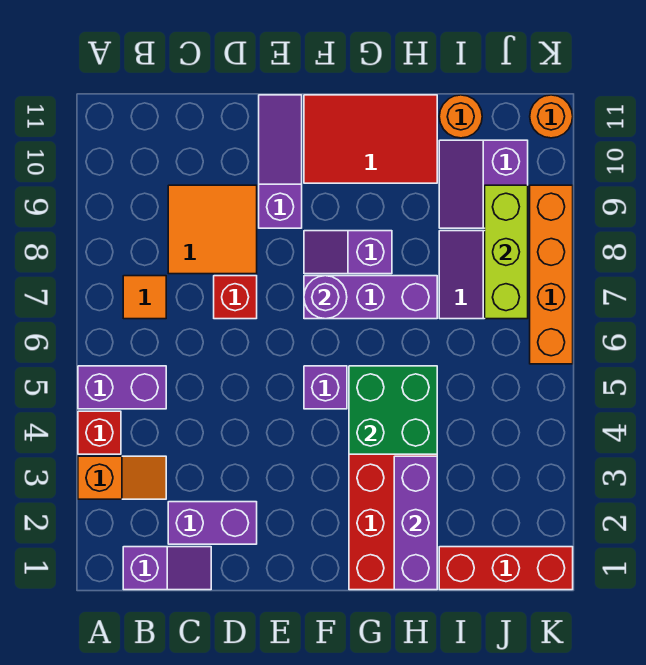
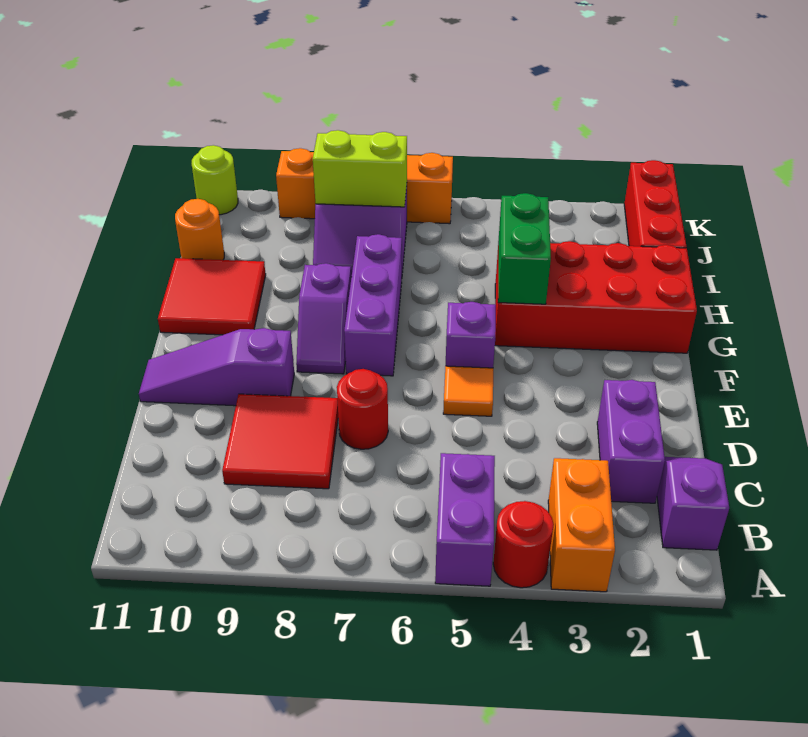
orange slope A3:B3 level 1 top A -> orange brick A3:B3 level 1
red brick A4 level 1 -> red round brick A4 level 1
orange tile B7 level 1 -> orange tile E5 level 1
orange tile C8:D9 level 1 -> red tile C8:D9 level 1
red brick D7 level 1 -> red round brick D7 level 1
purple round brick F7 level 2 -> none
red tile F10:H11 level 1 -> red tile G10:H11 level 1
green brick G4:H5 level 2 -> green brick G4:H4 level 2
purple brick H1:H3 level 2 -> none
purple slope I9:J10 level 1 top J -> none
lime brick J7:J9 level 2 -> lime brick J7:J8 level 2
orange round brick K11 level 1 -> lime round brick K11 level 1

